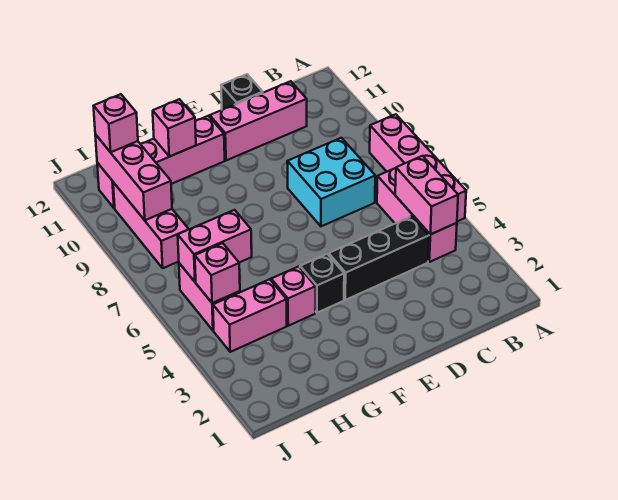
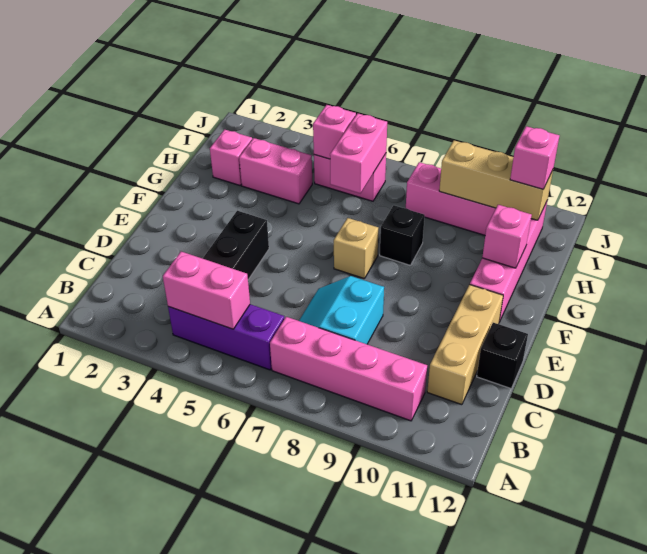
pink brick A5:A8 level 1 -> pink brick B7:B10 level 1
pink brick B4:B6 level 1 -> purple brick B4:B6 level 1
cyan brick C7:D8 level 1 -> cyan slope C7:D8 level 1 top 8
pink brick C11:E11 level 1 -> tan brick C11:E11 level 1
black brick F4 level 1 -> black brick G8 level 1
none -> tan brick F7 level 1
pink brick G4 level 1 -> pink brick H2 level 1
pink brick H4:I4 level 1 -> pink brick H3:H4 level 1
pink brick I9:I11 level 2 -> tan brick I9:I11 level 2

